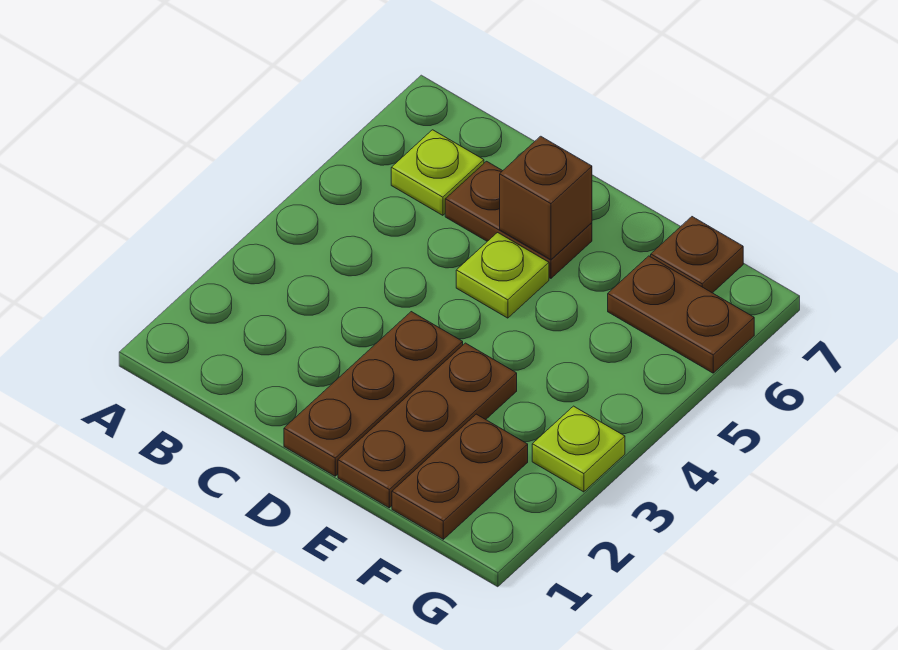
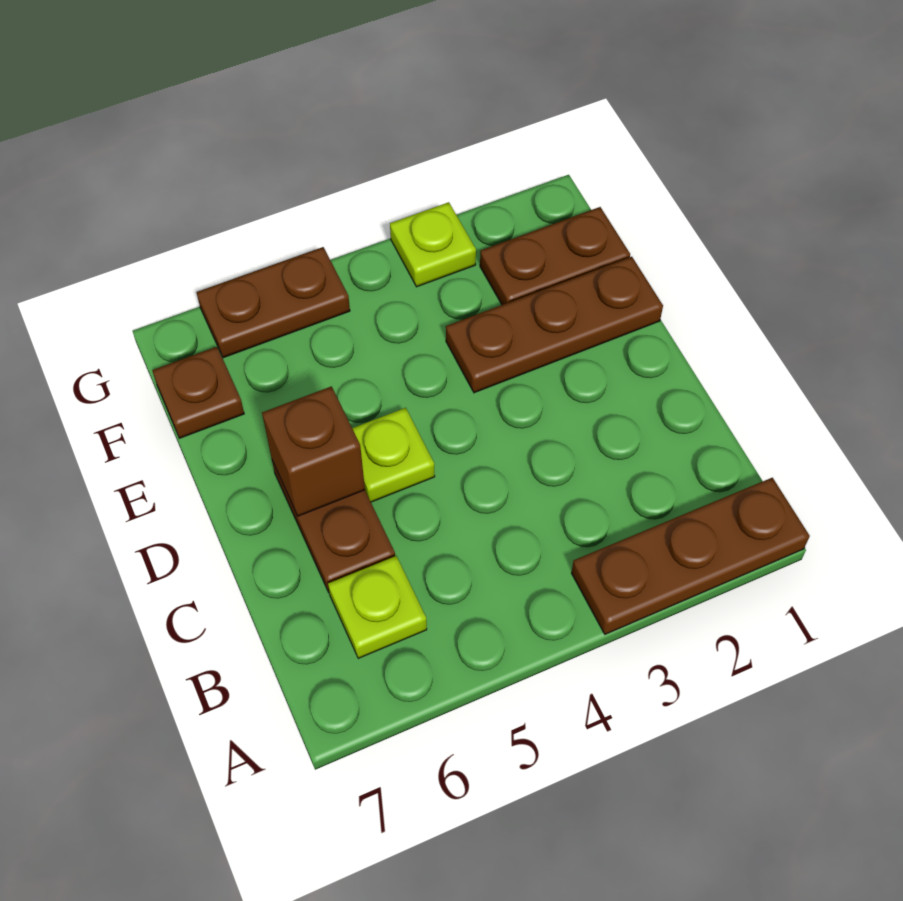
brown plate D1:D3 level 1 -> brown plate A1:A3 level 1
brown plate F6:G6 level 1 -> brown plate G5:G6 level 1

